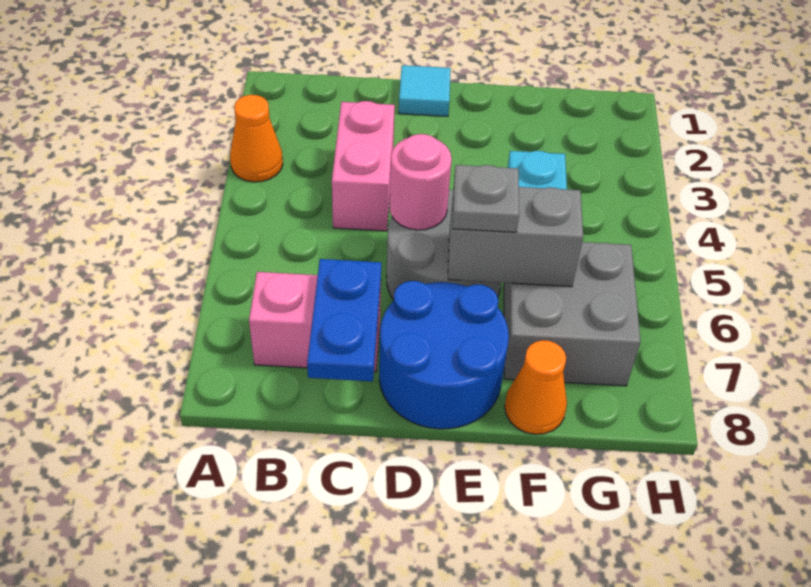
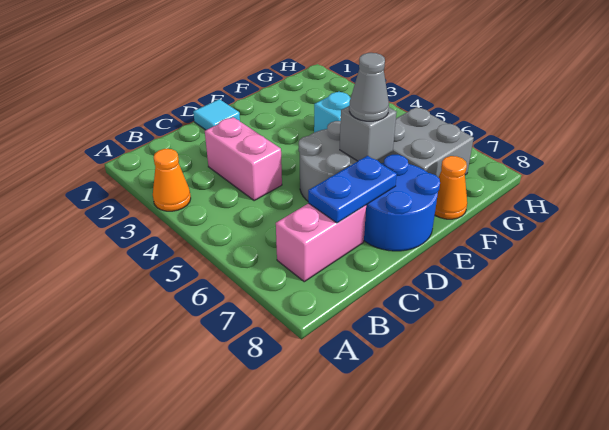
blue plate C7:C8 level 2 -> blue plate C7:D7 level 2
pink round brick D5 level 2 -> none
grey brick E6:F6 level 2 -> grey brick E6 level 2
grey plate E6 level 3 -> grey cone E6 level 3

